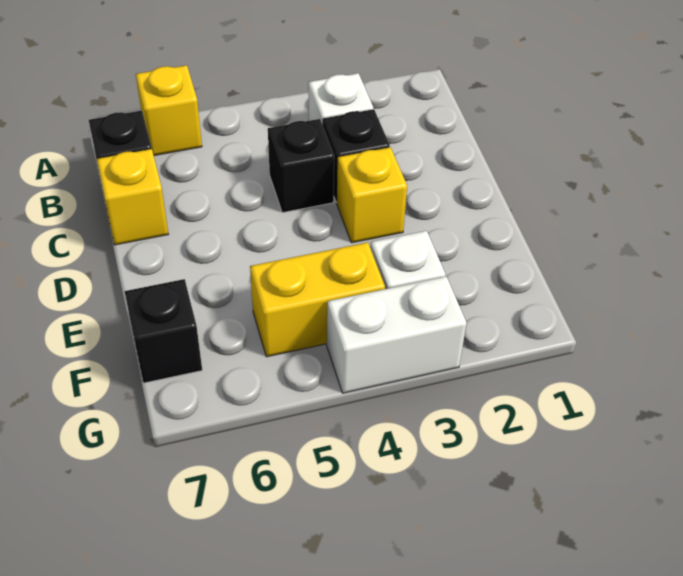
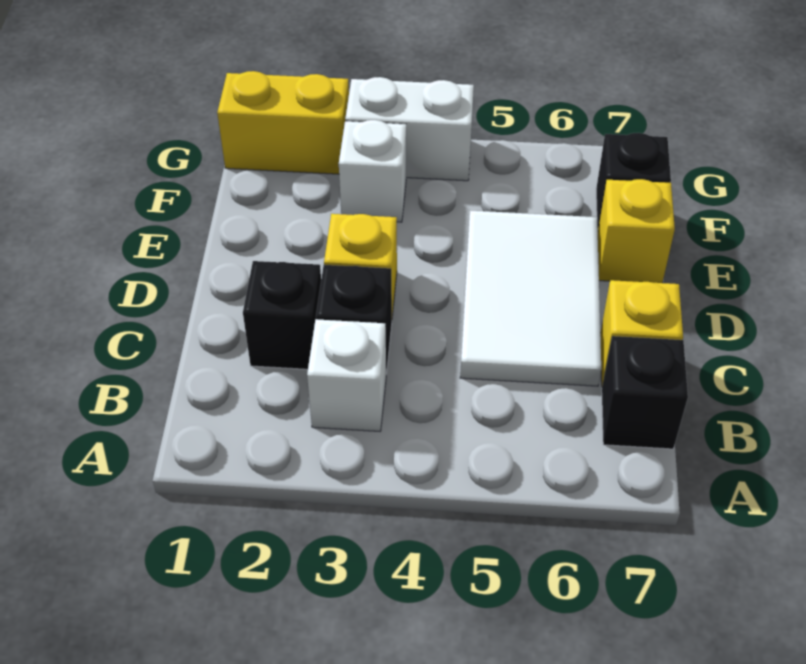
yellow brick A6 level 1 -> yellow brick E7 level 1
black brick C4 level 1 -> black brick C2 level 1
none -> white tile C5:E6 level 1
yellow brick F4:F5 level 1 -> yellow brick G1:G2 level 1

